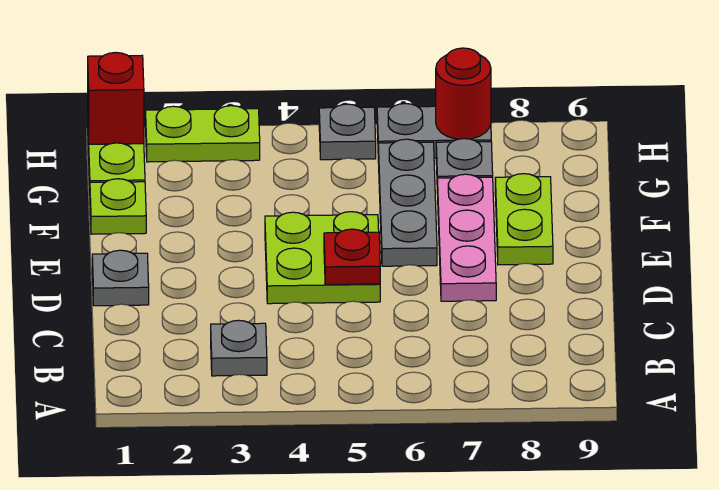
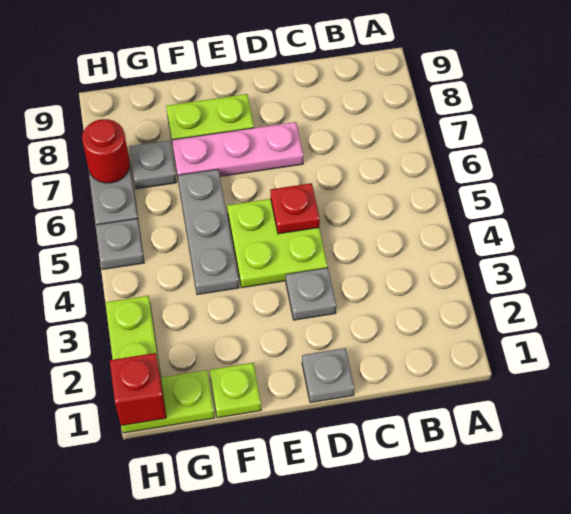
grey plate B3 level 1 -> grey plate D3 level 1
grey plate E6:G6 level 1 -> grey plate F4:F6 level 1

